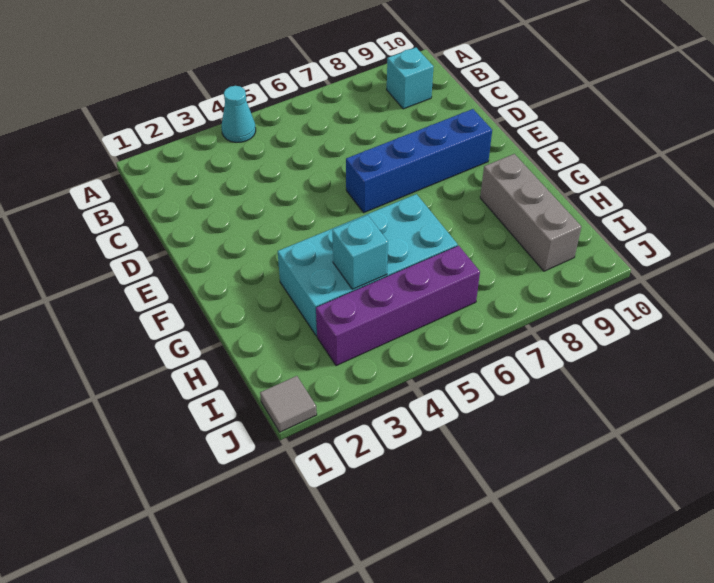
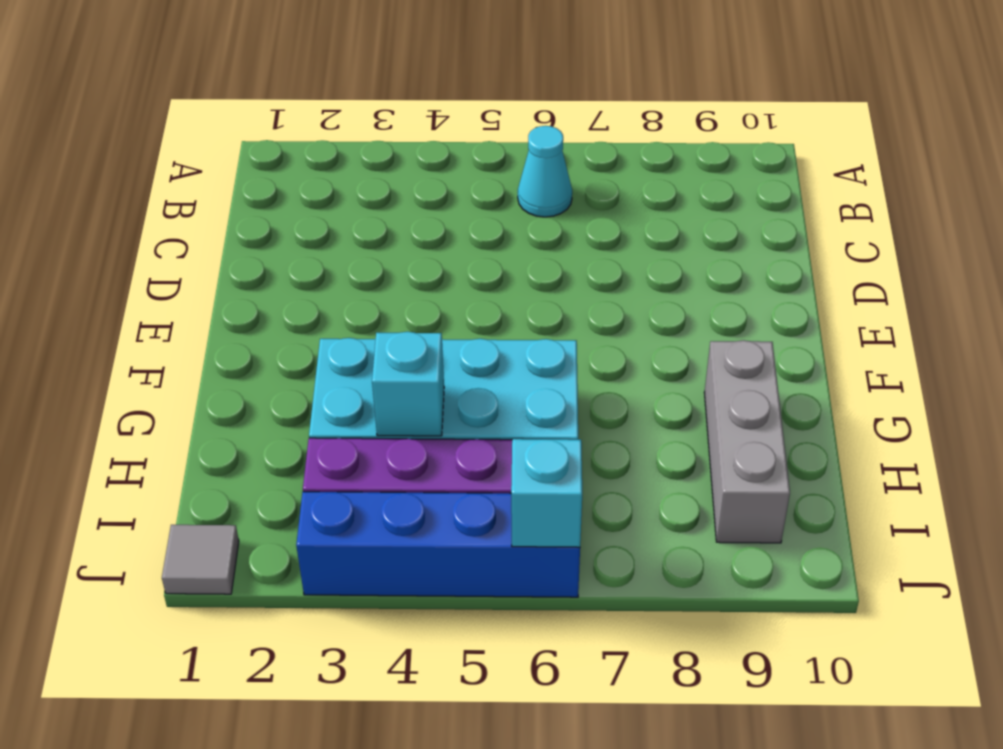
cyan cone A4 level 1 -> cyan cone B6 level 1
cyan brick B9 level 1 -> cyan brick J6 level 2
blue brick E6:E9 level 1 -> blue brick J3:J6 level 1

